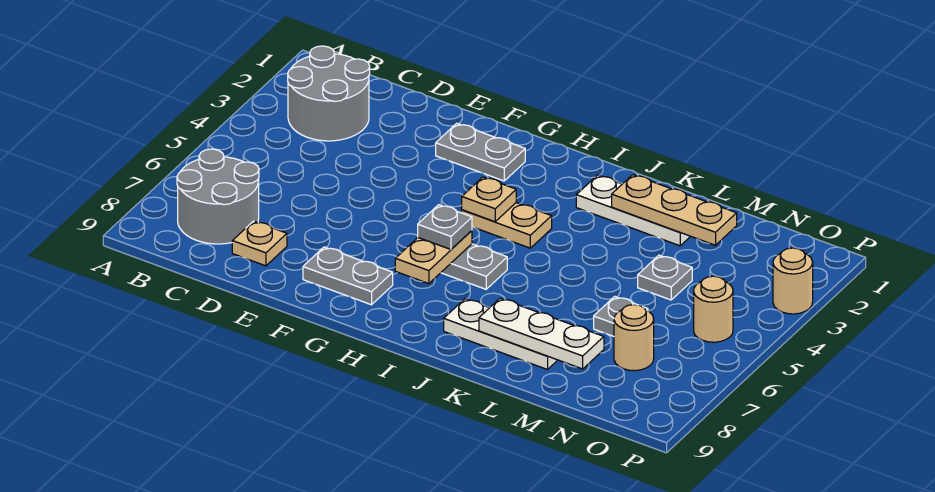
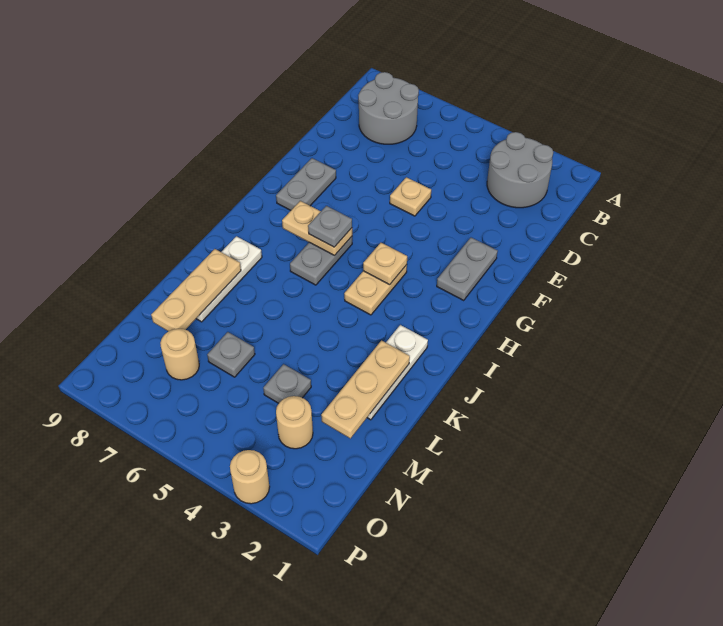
tan plate D8 level 1 -> tan plate E5 level 1
white plate K8:M8 level 2 -> tan plate K8:M8 level 2
tan round brick O5 level 1 -> tan round brick N3 level 1

